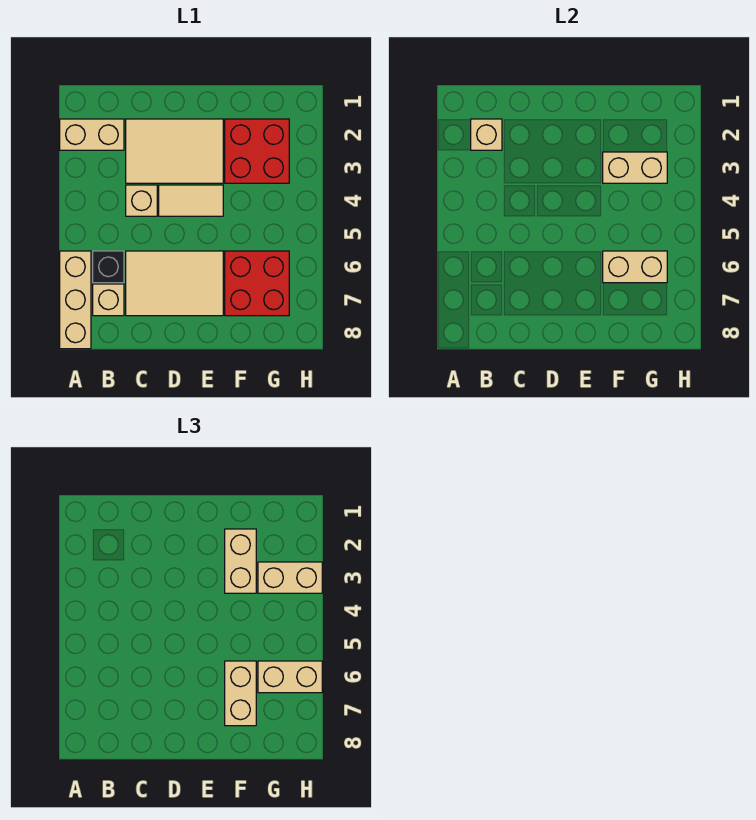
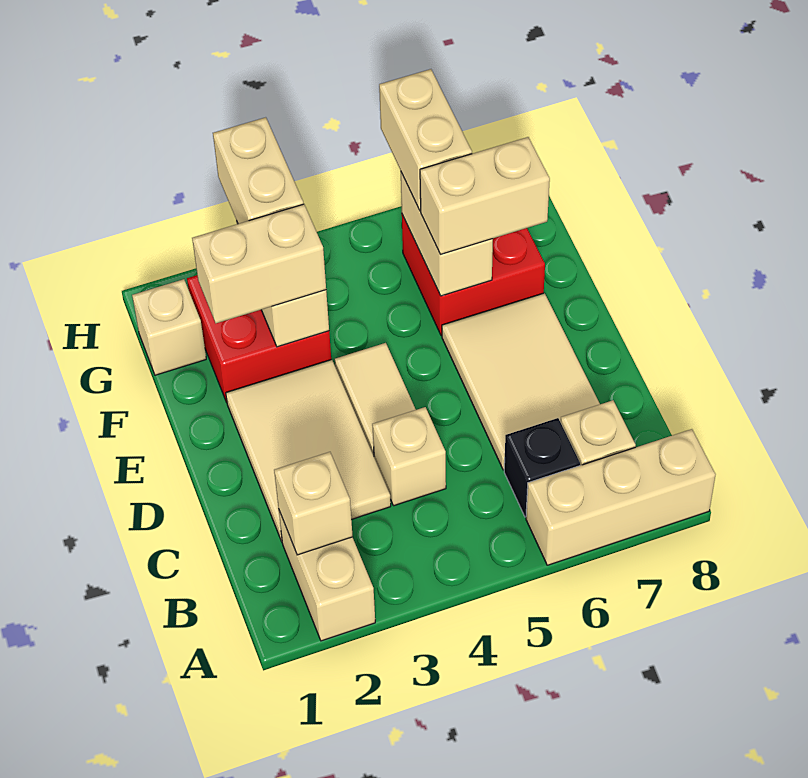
none -> tan brick G1 level 1

